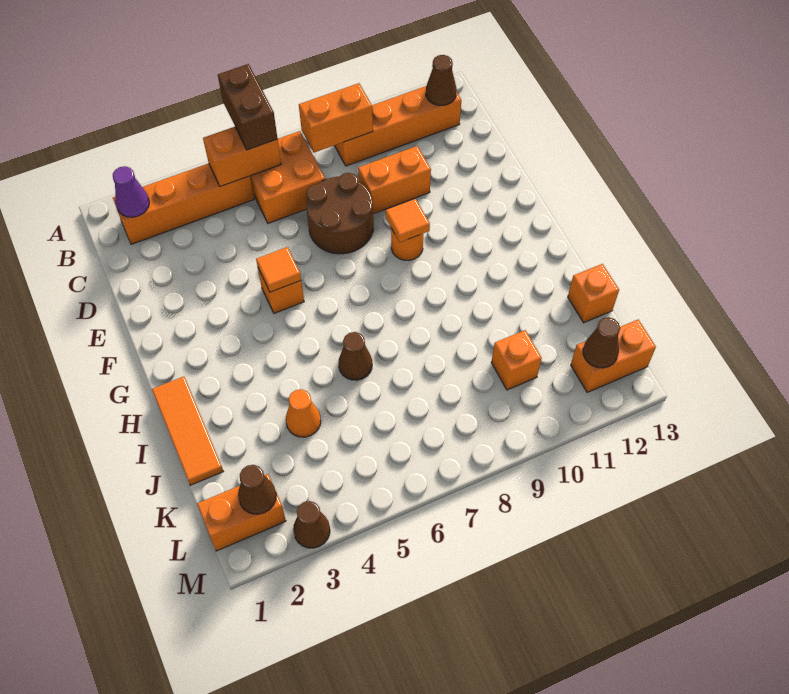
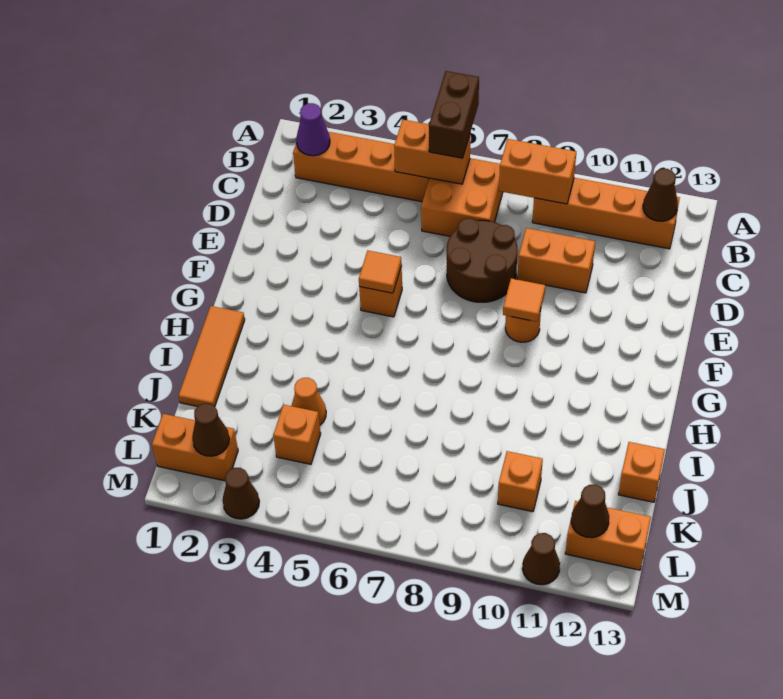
brown cone I6 level 1 -> brown cone M11 level 1
none -> orange brick K4 level 1

